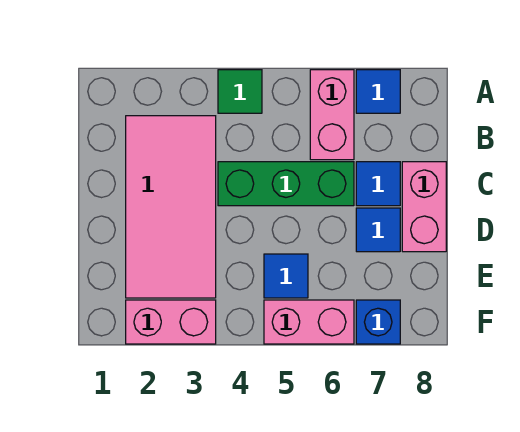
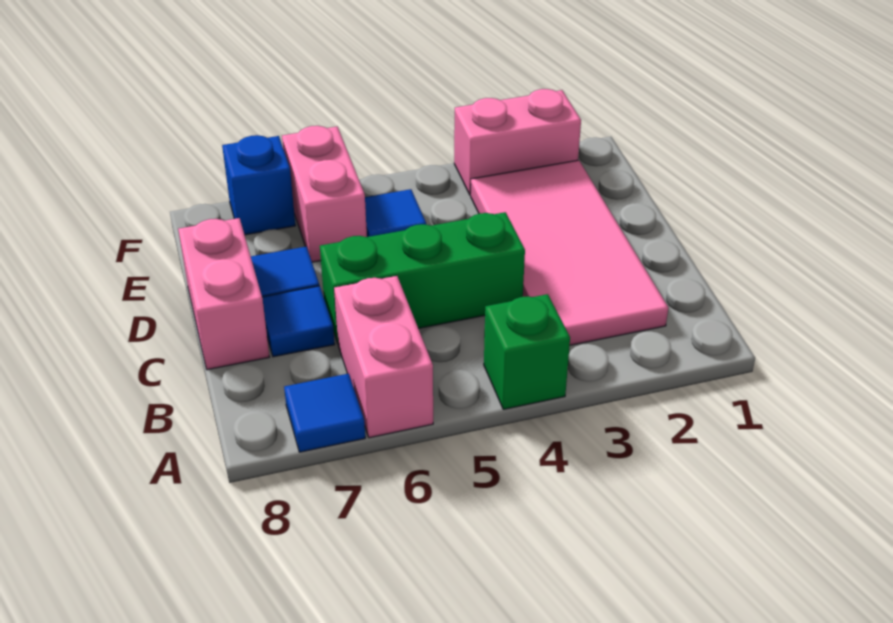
green tile A4 level 1 -> green brick A4 level 1
pink brick F5:F6 level 1 -> pink brick E6:F6 level 1

